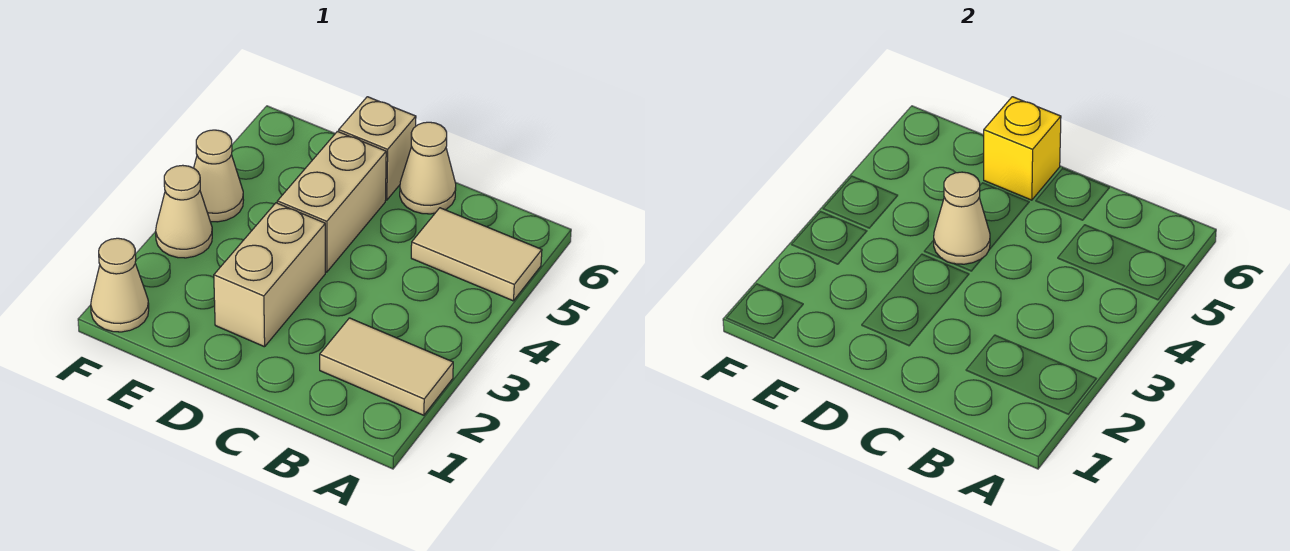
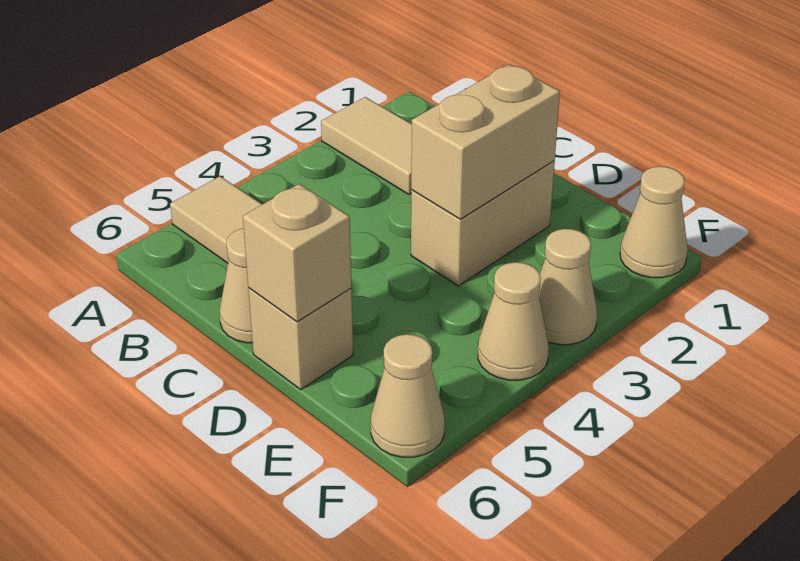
tan brick D4:D5 level 1 -> tan brick D2:D3 level 2
tan cone D4 level 2 -> tan cone F6 level 1
yellow brick D6 level 2 -> tan brick D6 level 2

